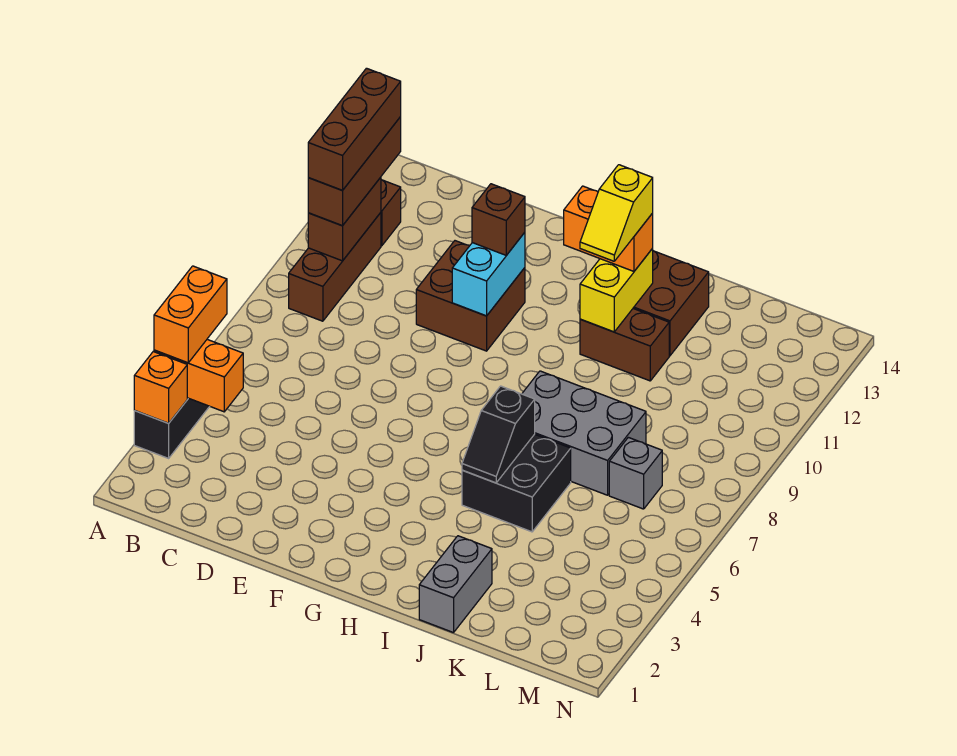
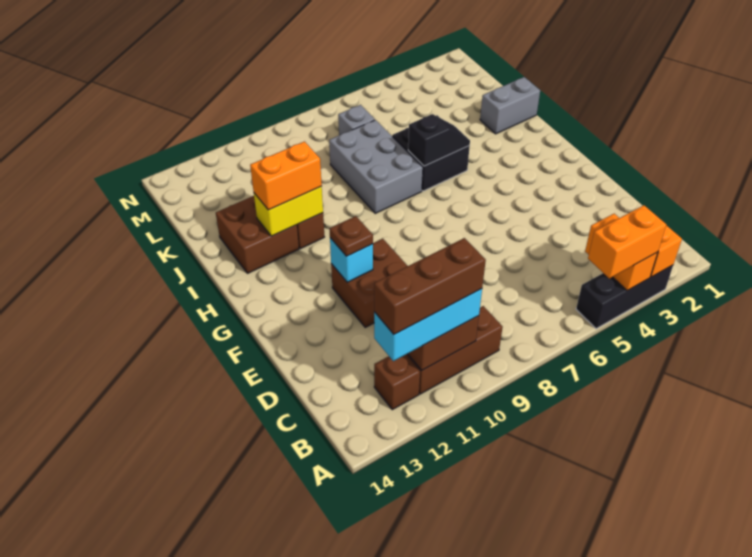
brown brick B10:B12 level 3 -> cyan brick B10:B12 level 3
cyan brick F10:F11 level 2 -> cyan brick F11 level 2
brown brick F11 level 3 -> brown plate F11 level 3
orange brick H12:I12 level 3 -> orange brick I11:I12 level 3
yellow slope I11:I12 level 4 top 12 -> none

